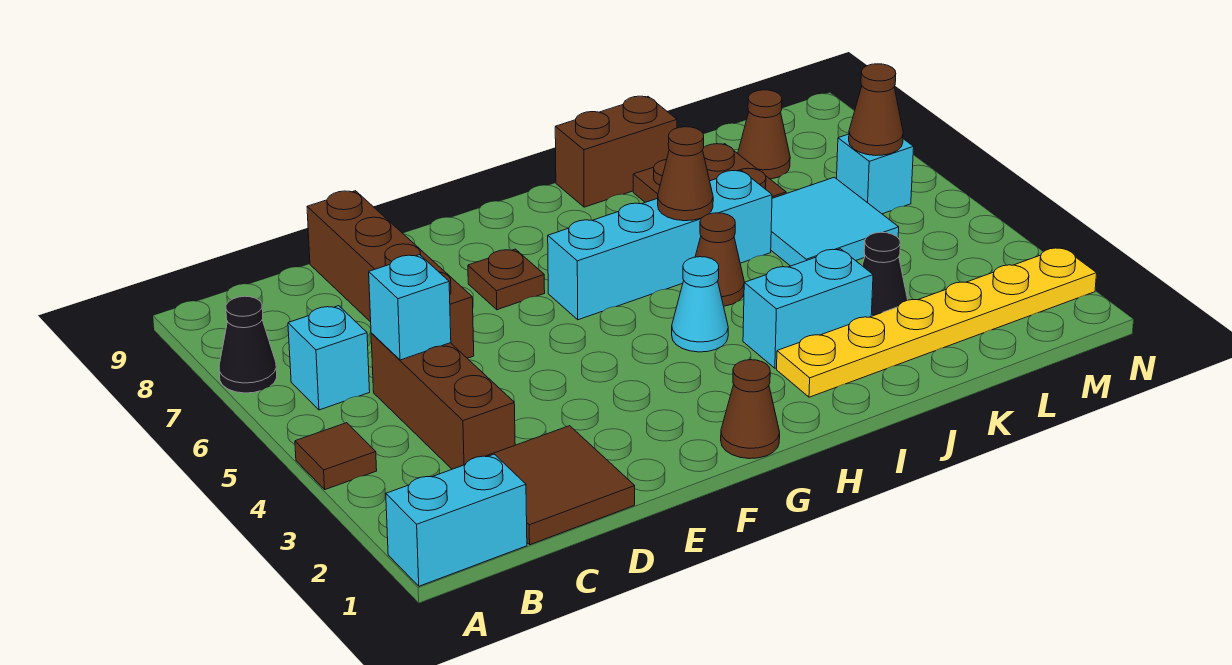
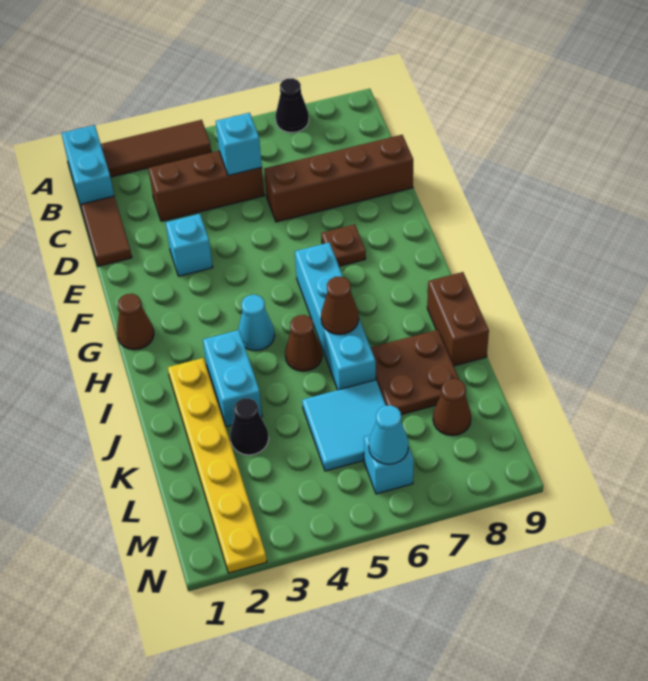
brown tile A4 level 1 -> brown tile A2:A4 level 1
cyan brick B6 level 1 -> cyan brick E3 level 1
brown tile C1:D2 level 1 -> brown tile C1:D1 level 1
brown cone M6 level 2 -> cyan cone M6 level 2

